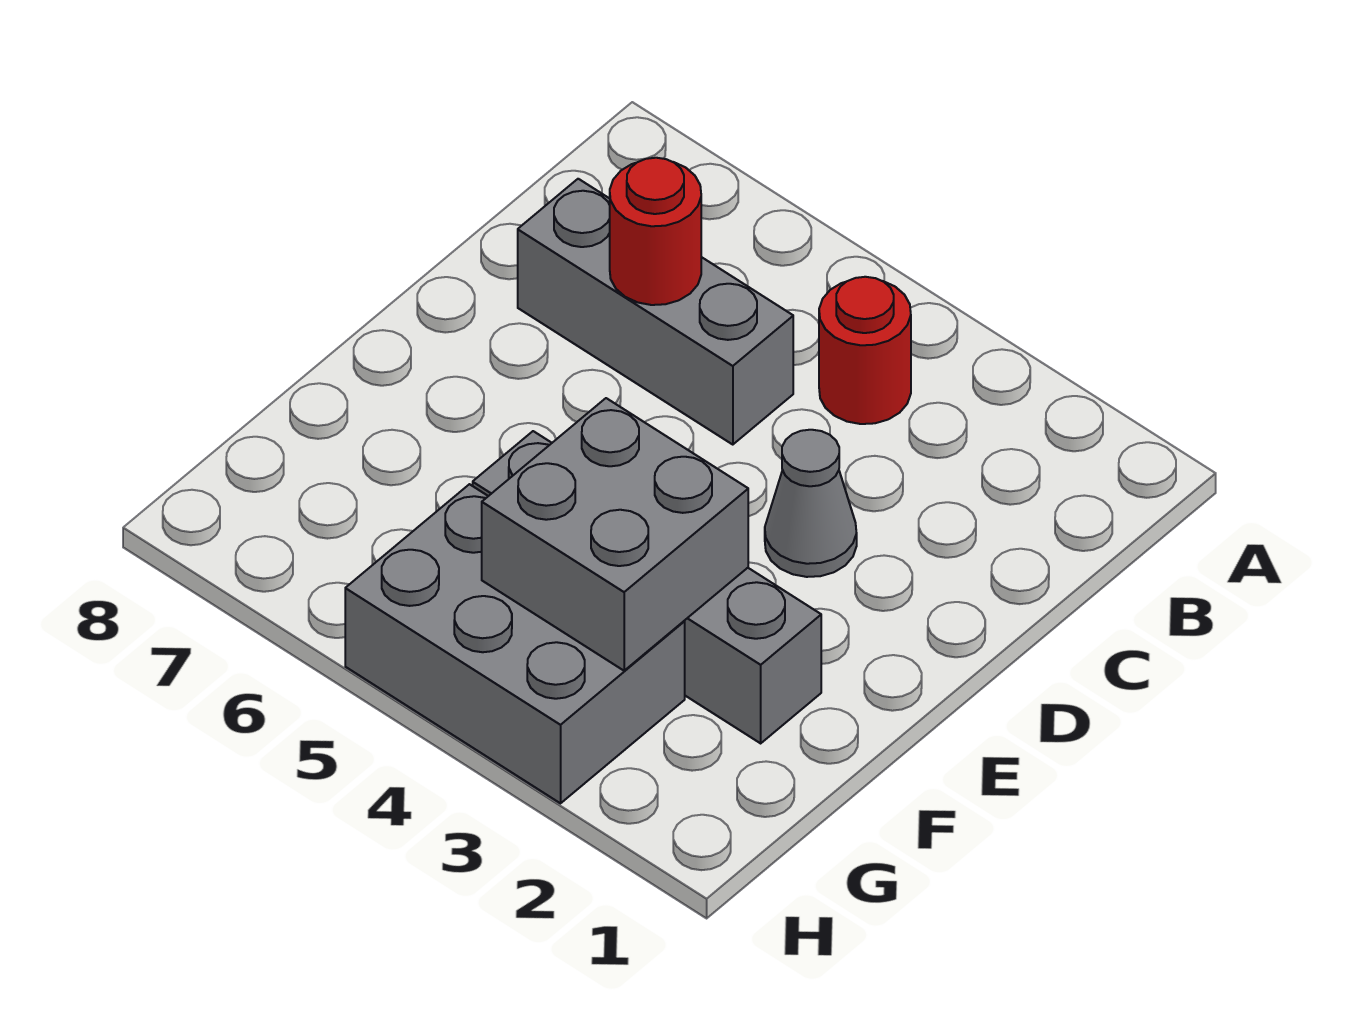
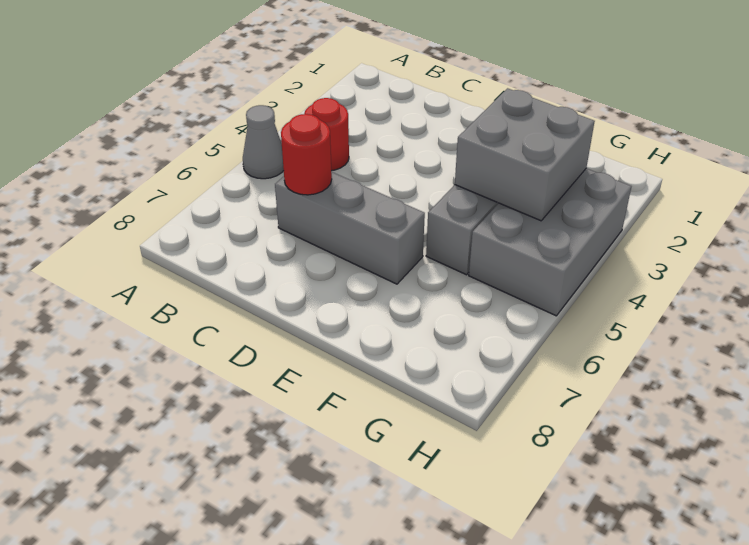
grey brick C5:C7 level 1 -> grey brick C6:E6 level 1
grey cone D3 level 1 -> grey cone A5 level 1

